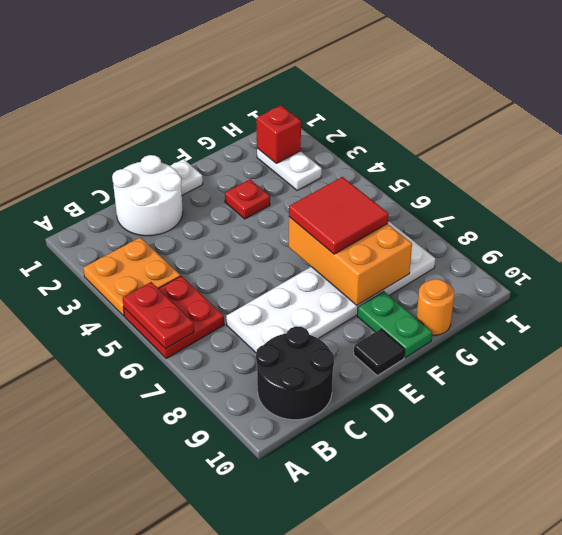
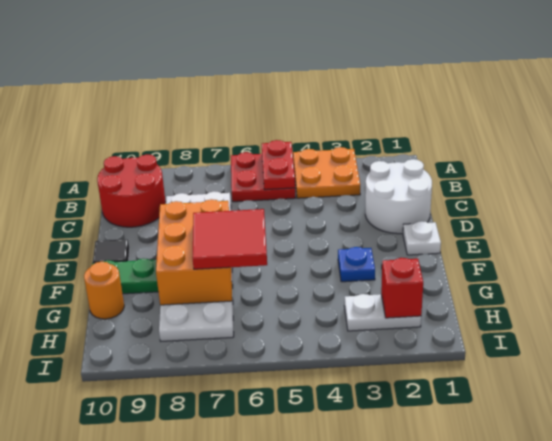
red plate A5:A6 level 2 -> red plate A5:B5 level 2
black round brick B9:C10 level 1 -> red round brick B9:C10 level 1
red plate F3 level 1 -> blue plate F3 level 1
orange brick F6:G8 level 2 -> orange brick E7:G8 level 2

